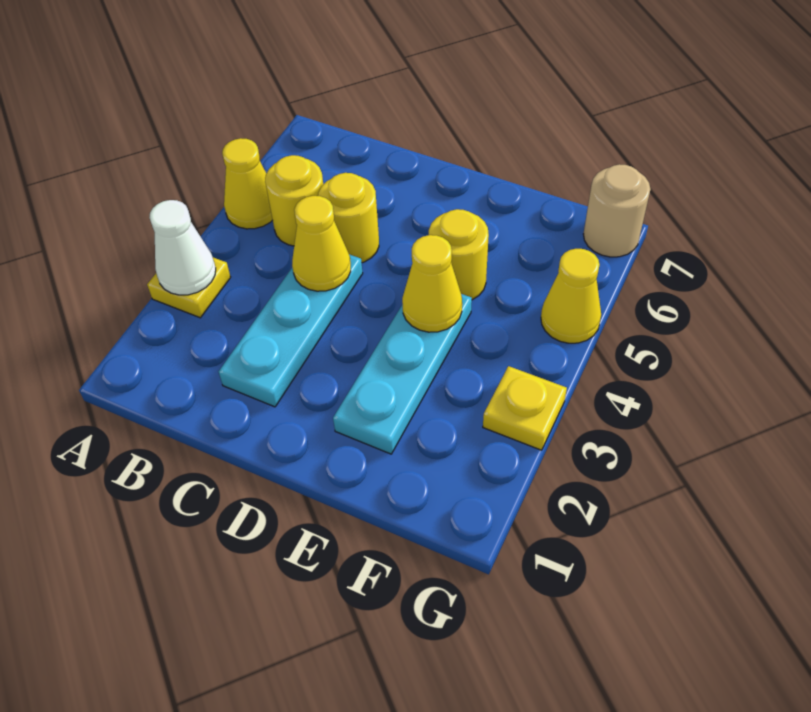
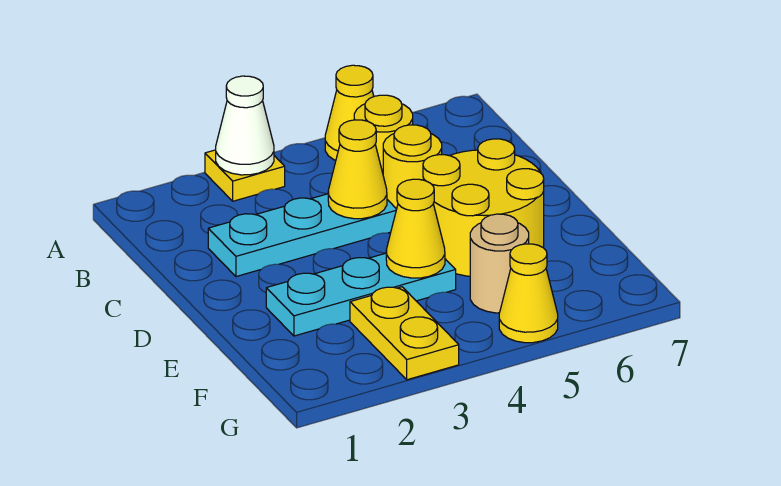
yellow round brick E5 level 1 -> yellow round brick D5:E6 level 1
yellow plate G3 level 1 -> yellow plate F3:G3 level 1
tan round brick G7 level 1 -> tan round brick F5 level 1

